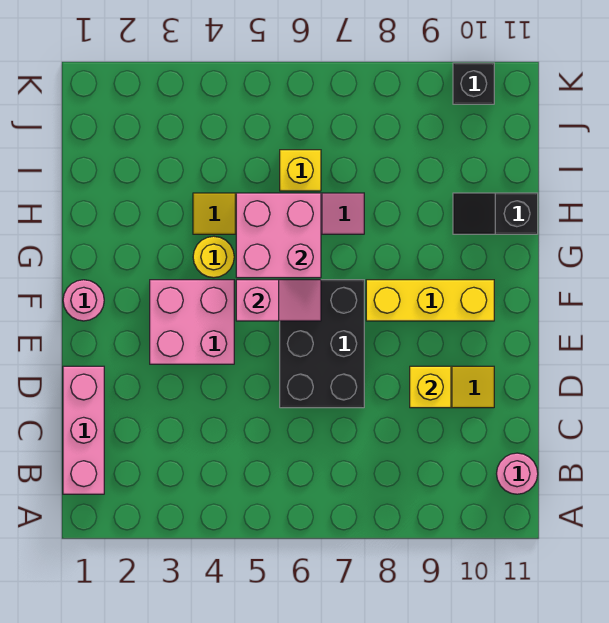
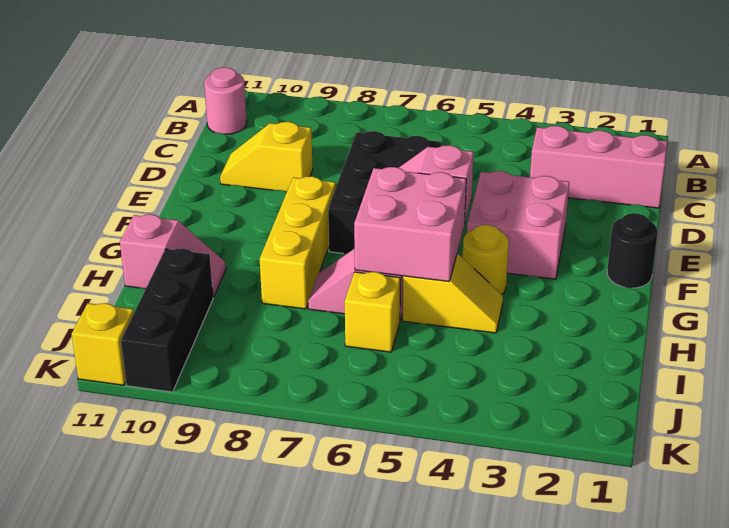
pink brick B1:D1 level 1 -> pink brick C1:C3 level 1
yellow brick D9 level 2 -> yellow brick K11 level 1
pink round brick F1 level 1 -> black round brick F1 level 1
yellow brick F8:F10 level 1 -> yellow brick F8:H8 level 1
black slope H10:H11 level 1 top 11 -> pink slope H10:H11 level 1 top 11
black brick K10 level 1 -> black brick I10:K10 level 1

